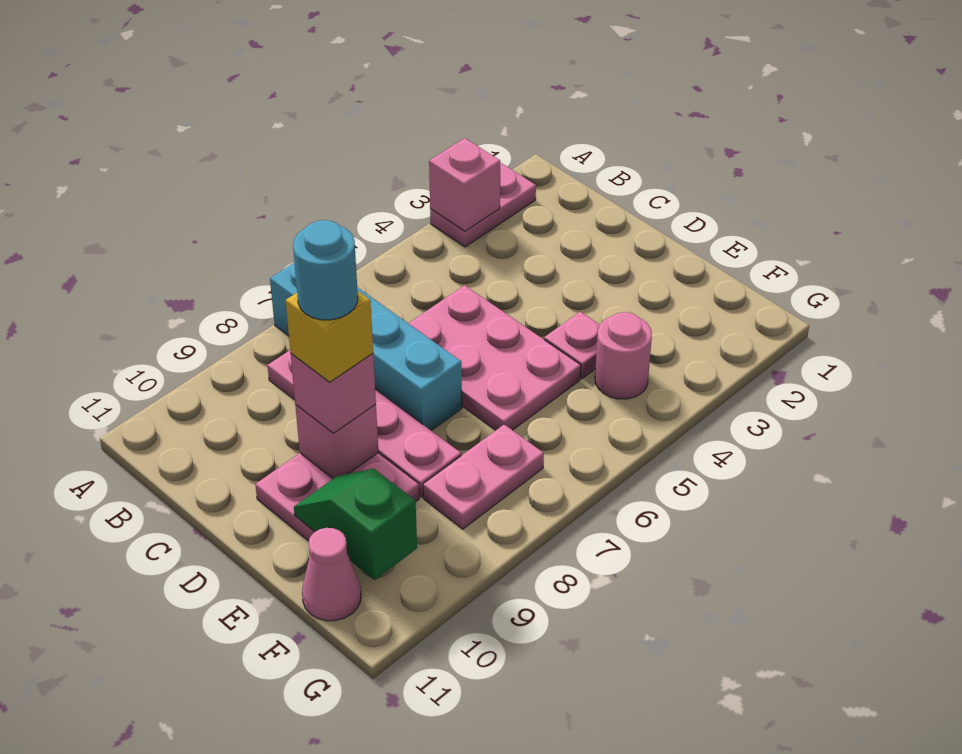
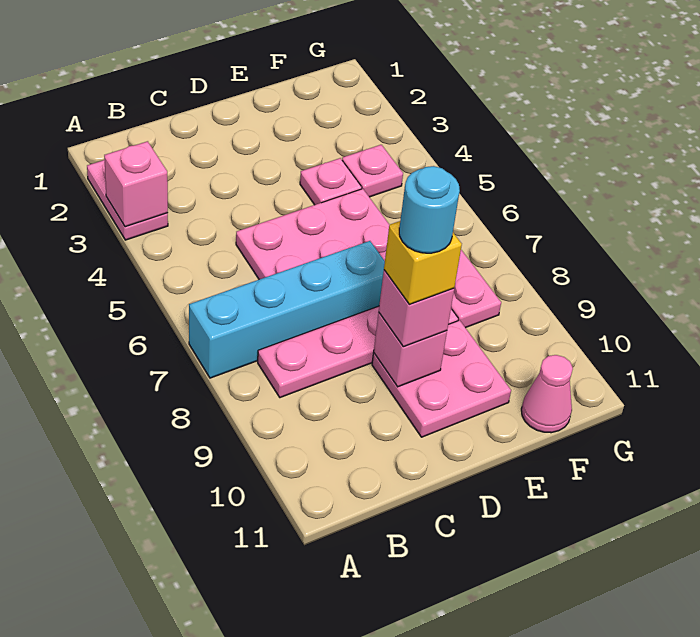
green slope E10:F10 level 2 top F -> none
pink round brick F4 level 1 -> pink plate F4 level 1

